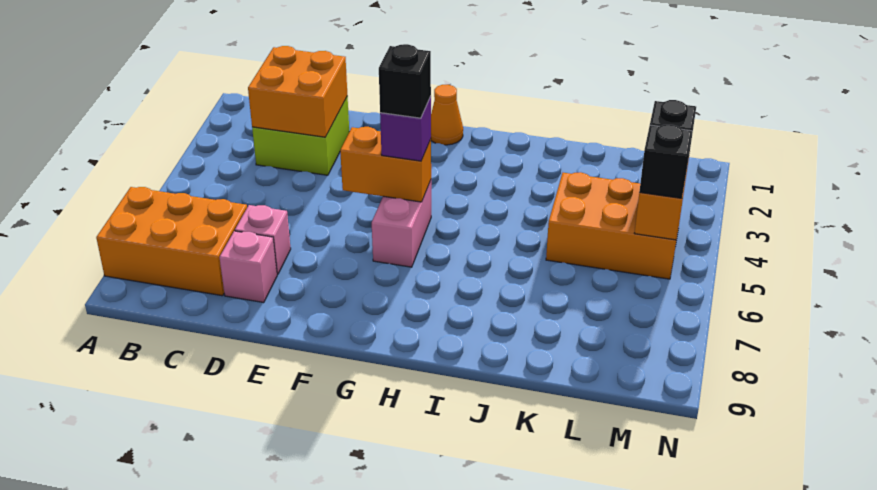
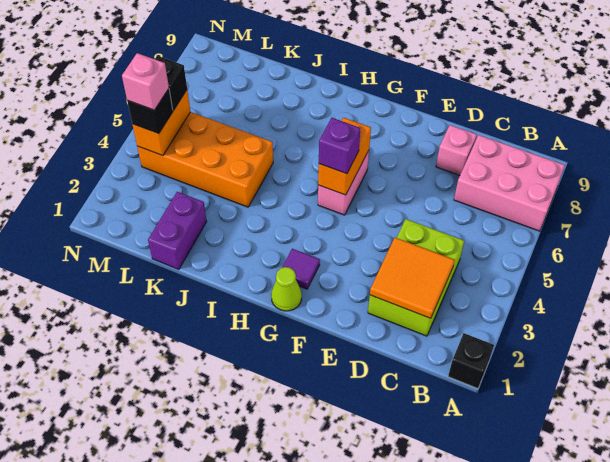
orange brick A7:C8 level 1 -> pink brick A7:C8 level 1
lime brick C2:D3 level 1 -> lime brick C2:D4 level 1
orange brick C2:D3 level 2 -> orange tile C2:D3 level 2
pink brick D7 level 1 -> pink brick M4 level 4
orange brick F5:G5 level 2 -> orange brick G5:G6 level 2
orange cone G1 level 1 -> lime cone G1 level 1
none -> purple tile G2 level 1
black brick G5 level 4 -> black brick A1 level 1
none -> purple brick K1:K2 level 1
orange brick K4:M5 level 1 -> orange brick J4:M5 level 1

